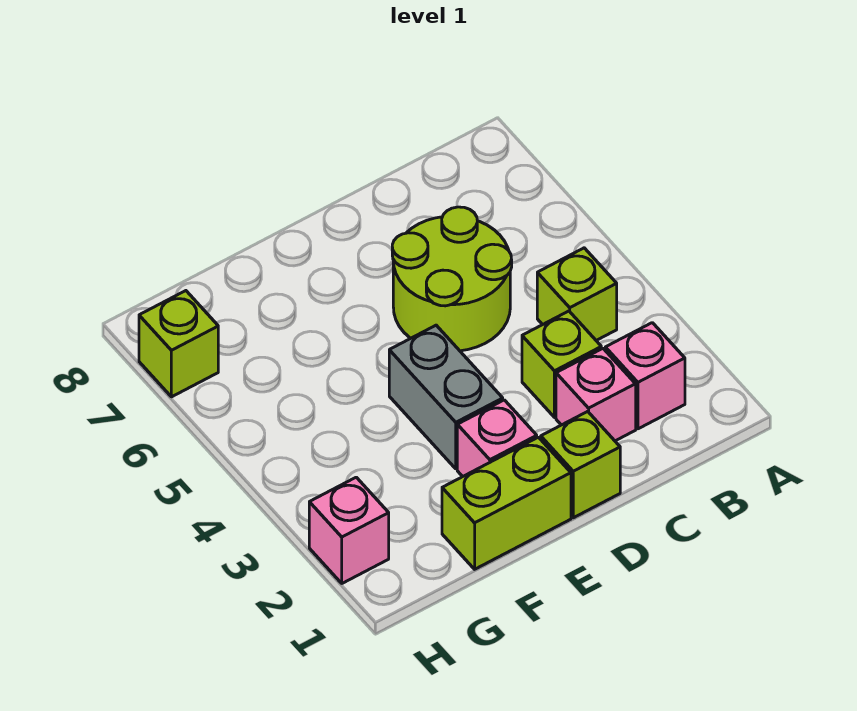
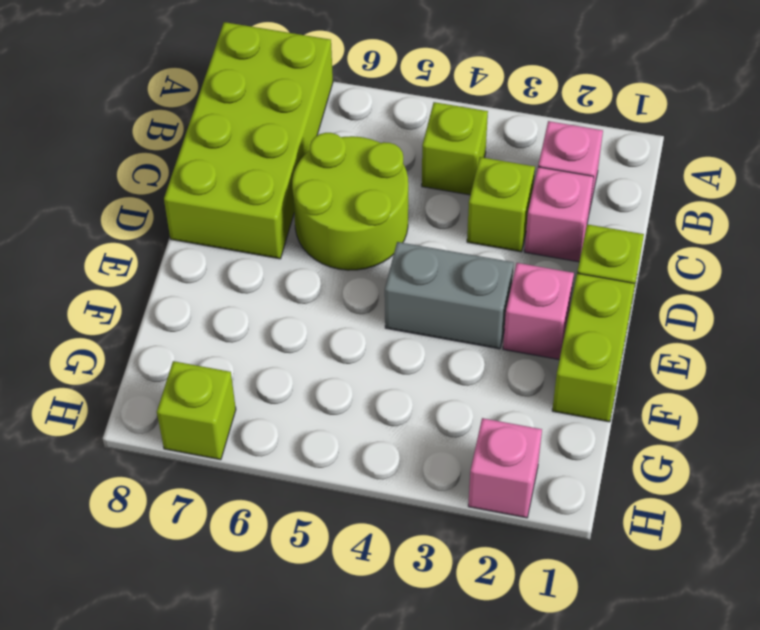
none -> lime brick A7:D8 level 1

